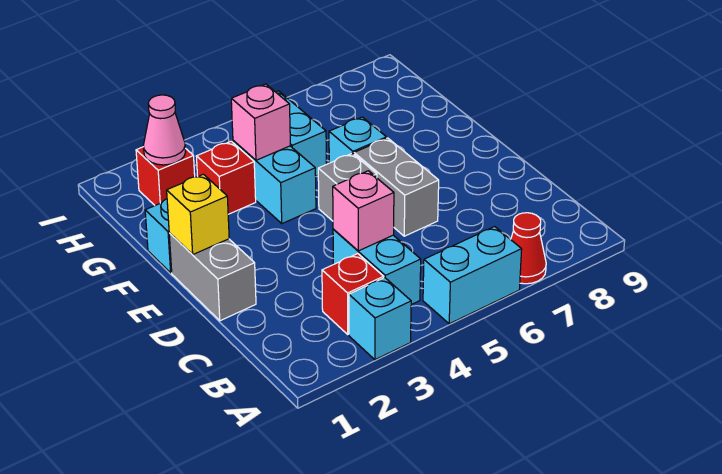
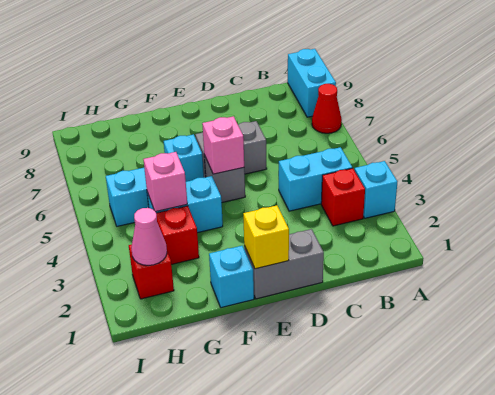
cyan brick A5:A6 level 1 -> cyan brick A8:A9 level 1
pink brick C4 level 2 -> pink brick E5 level 2

